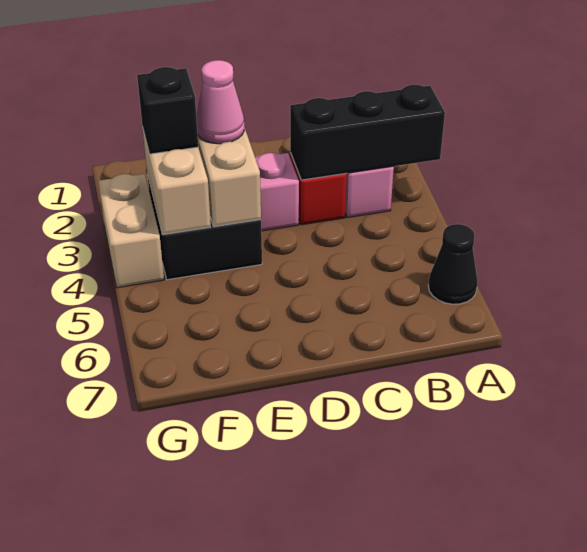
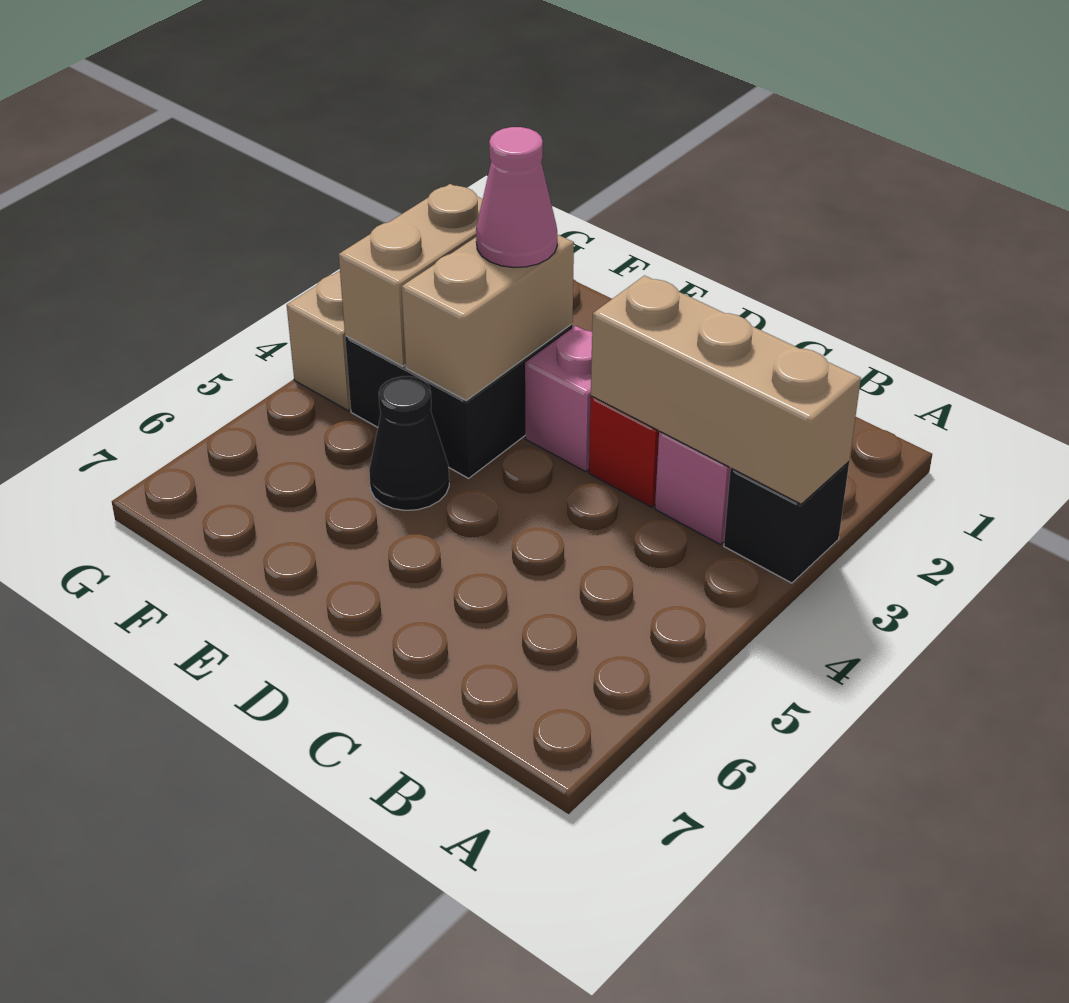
black brick A3:C3 level 2 -> tan brick A3:C3 level 2
black cone A6 level 1 -> black cone E5 level 1
black brick F3 level 3 -> black brick A3 level 1

